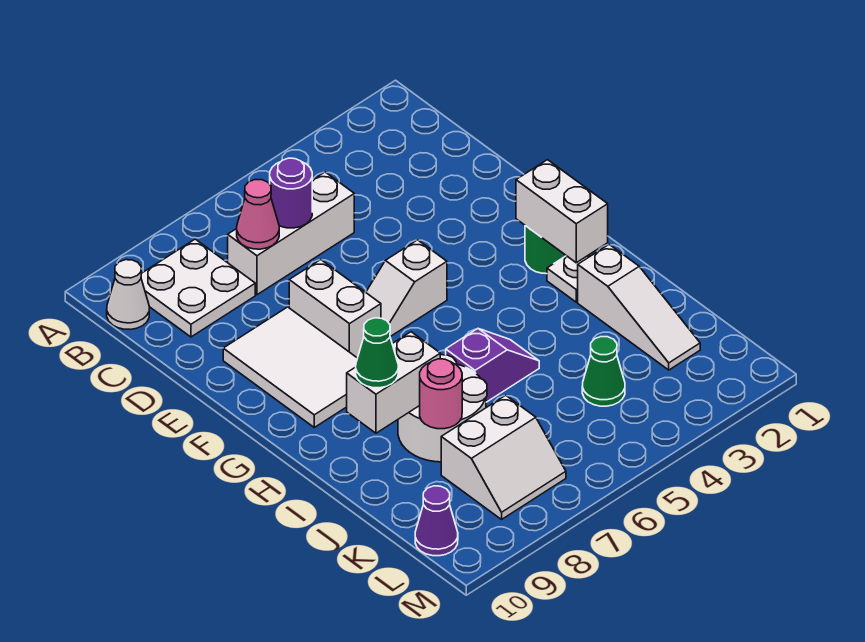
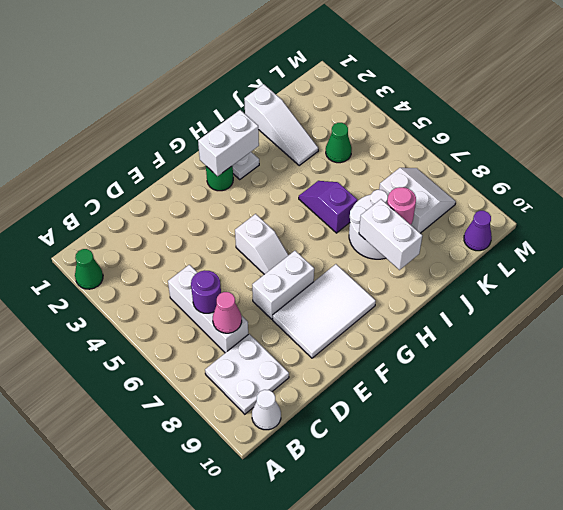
white slope I2:K2 level 1 top I -> white slope J1:J3 level 1 top 1
green cone I9 level 3 -> green cone A2 level 1

